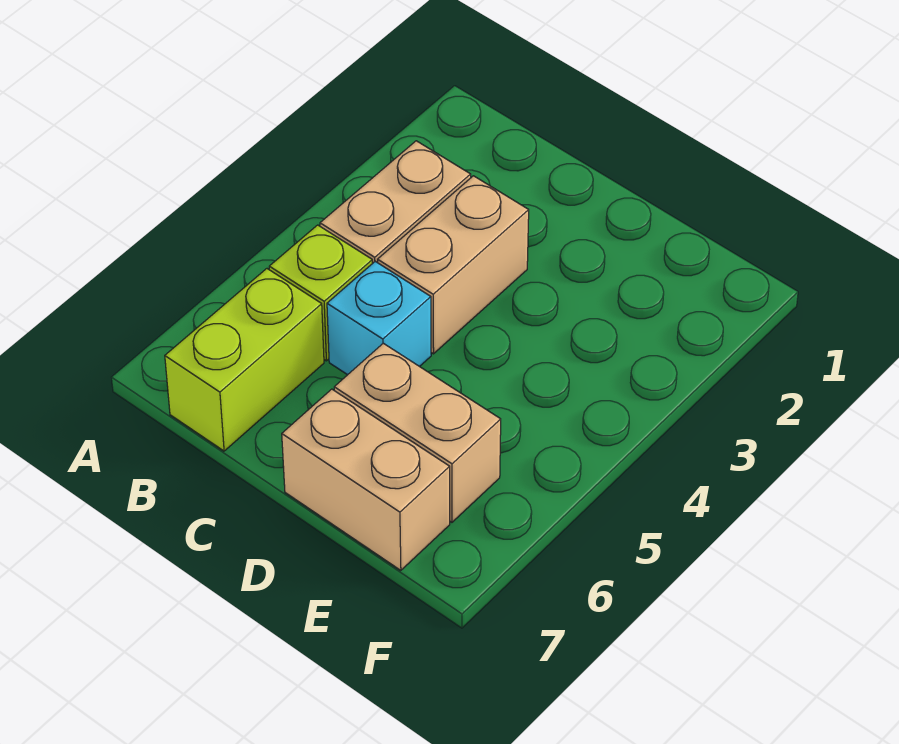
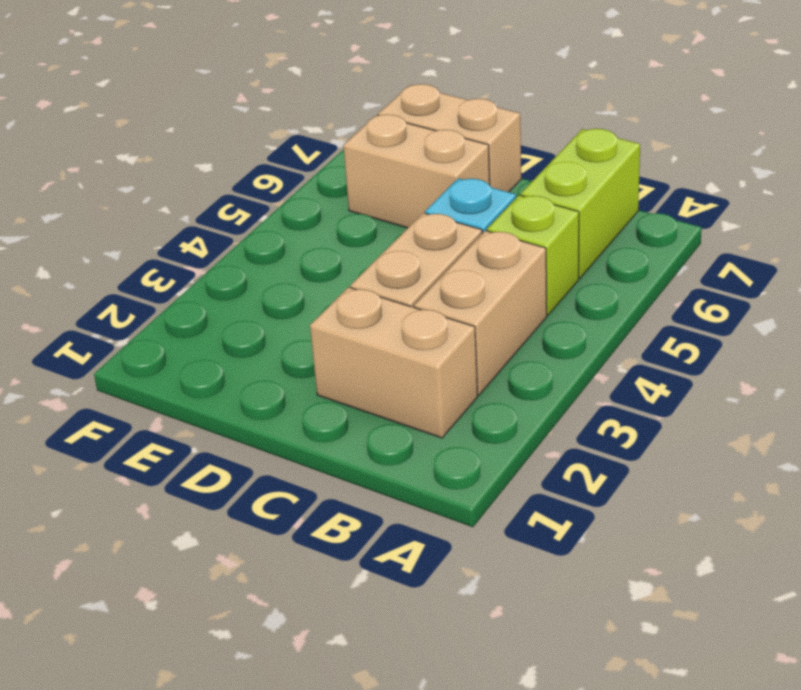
none -> tan brick B2:C2 level 1

